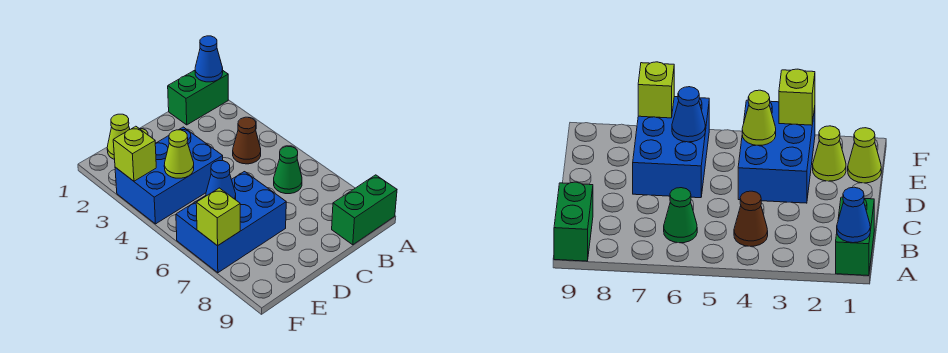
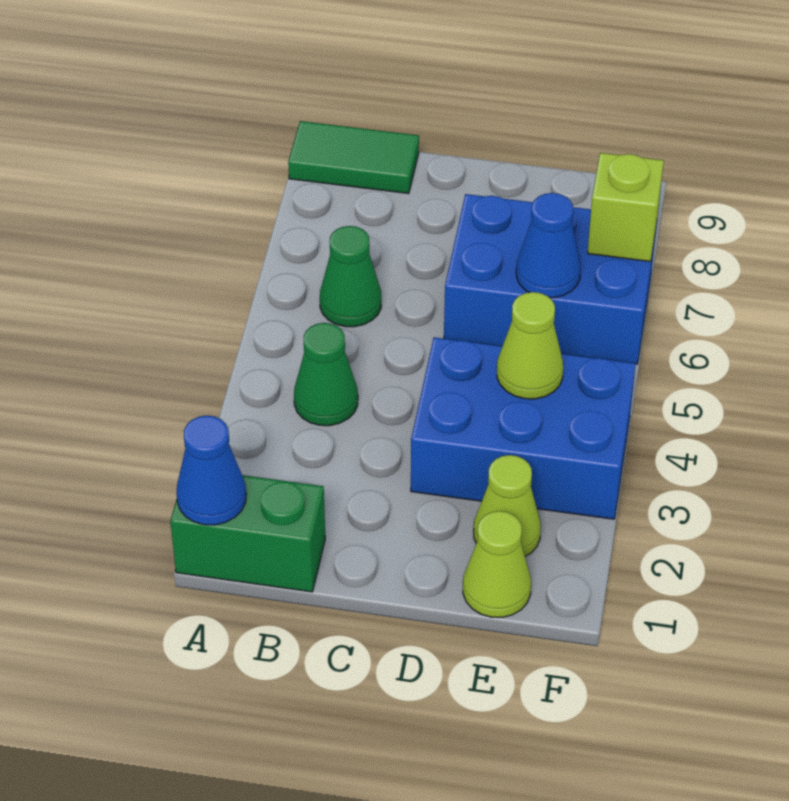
green brick A9:B9 level 1 -> green tile A9:B9 level 1
brown cone B4 level 1 -> green cone B4 level 1
lime brick F3 level 2 -> none

